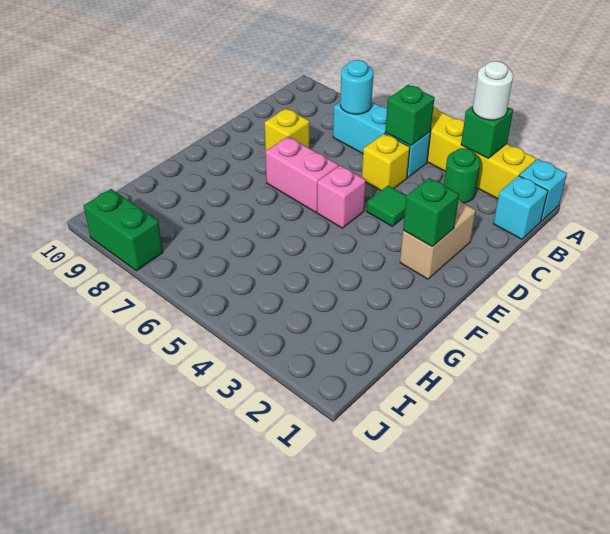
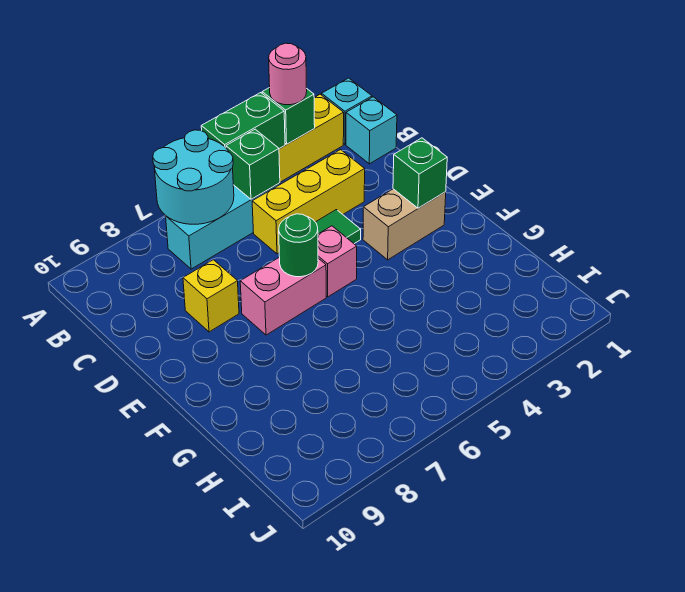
white round brick A3 level 3 -> pink round brick A3 level 3
green round brick B3 level 1 -> green round brick E6 level 2
cyan round brick B7 level 2 -> cyan round brick A6:B7 level 2
yellow brick C5 level 1 -> yellow brick C3:C5 level 1
tan brick D2:E2 level 1 -> tan brick E2:E3 level 1
green brick J8:J9 level 1 -> green brick A4:A5 level 2

